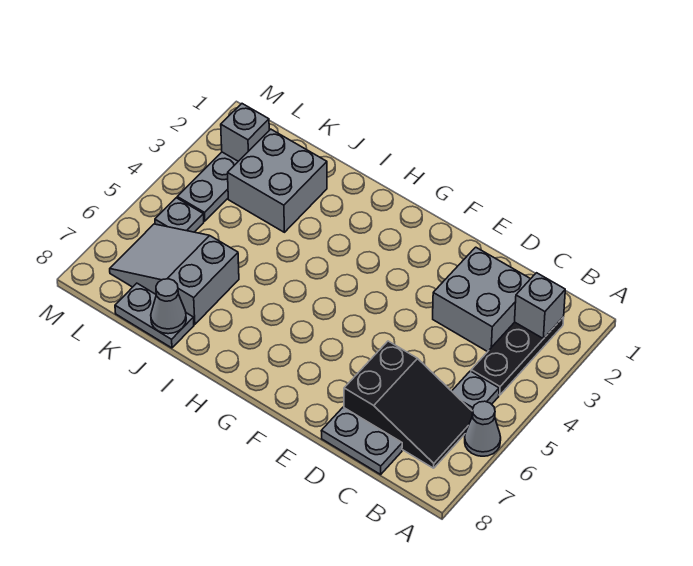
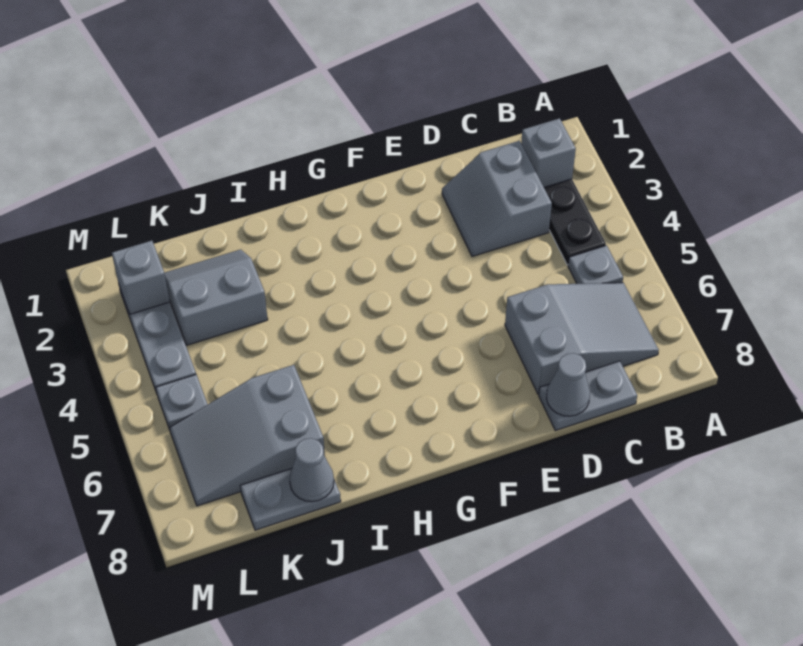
grey cone A6 level 1 -> grey cone D8 level 2
black slope B6:D7 level 1 top D -> grey slope B6:D7 level 1 top D
grey brick C2:D3 level 1 -> grey slope C2:D3 level 1 top C
grey brick J2:K3 level 1 -> grey slope J2:K3 level 1 top 3

